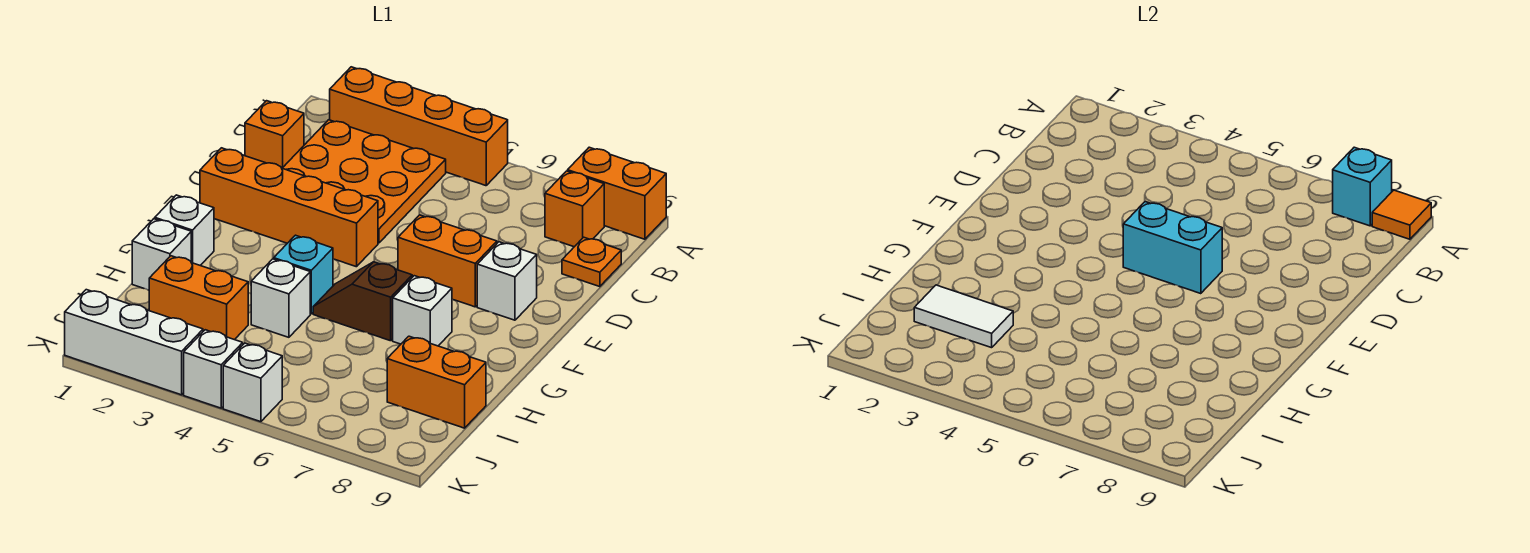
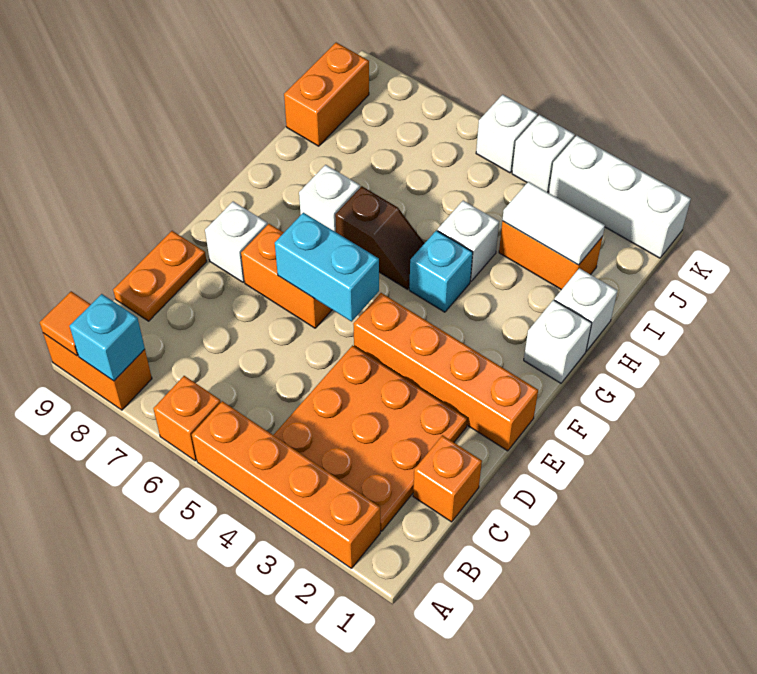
orange brick B8 level 1 -> orange brick A6 level 1
orange plate C9 level 1 -> orange plate C9:D9 level 1
orange brick I8:I9 level 1 -> orange brick I9:J9 level 1

